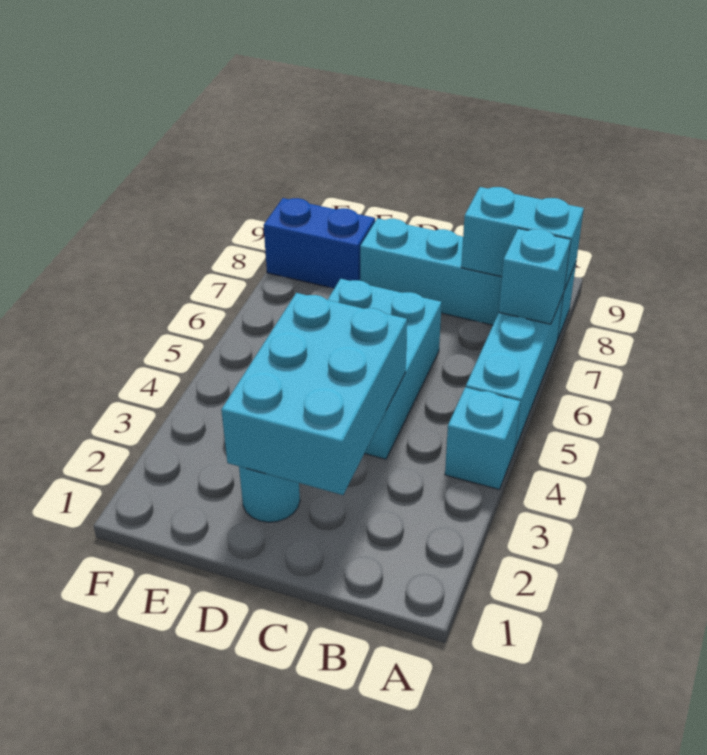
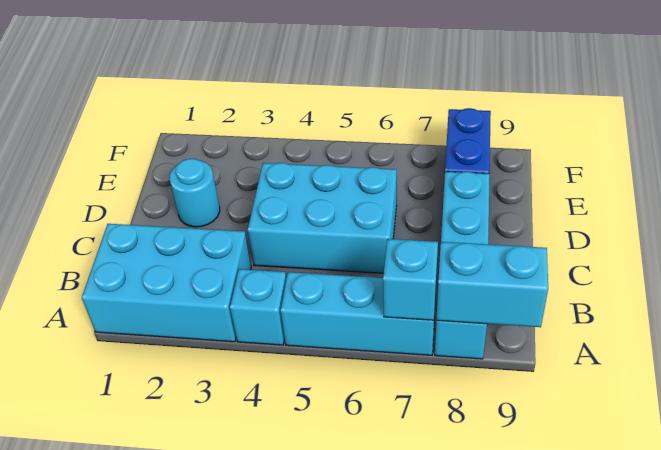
cyan brick A8:B8 level 2 -> cyan brick A8:A9 level 2
cyan brick C2:D4 level 2 -> cyan brick A1:B3 level 1

